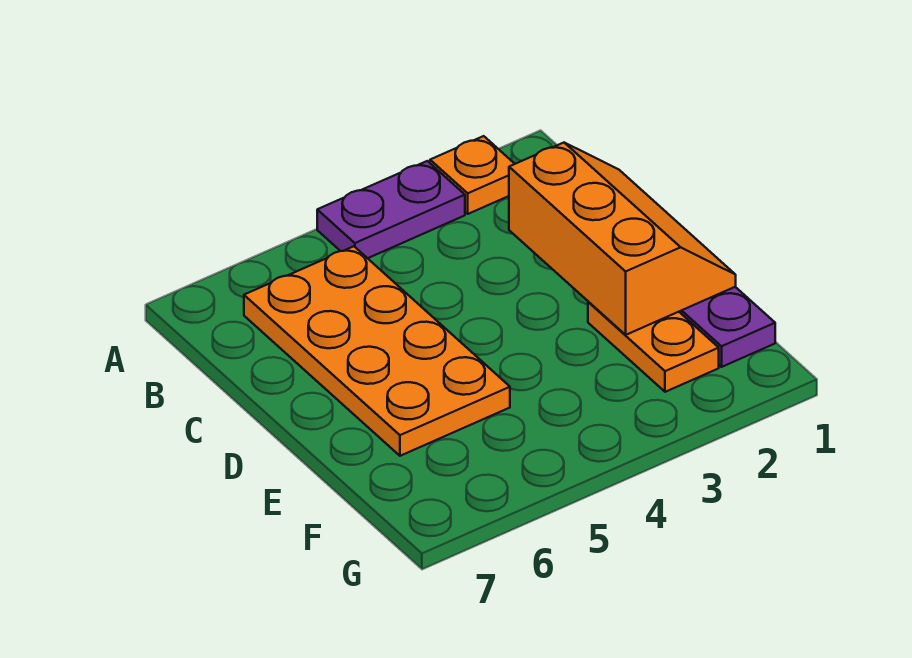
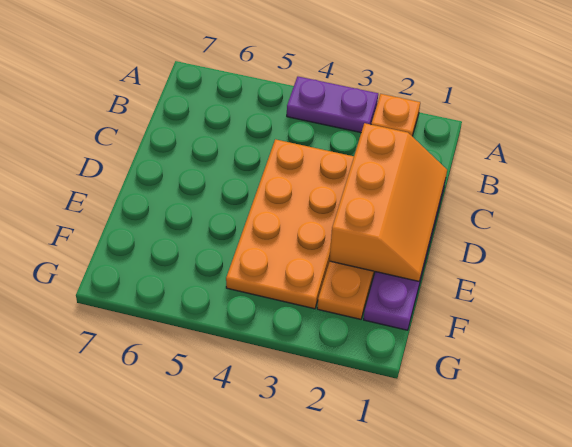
orange plate B5:E6 level 1 -> orange plate C3:F4 level 1

